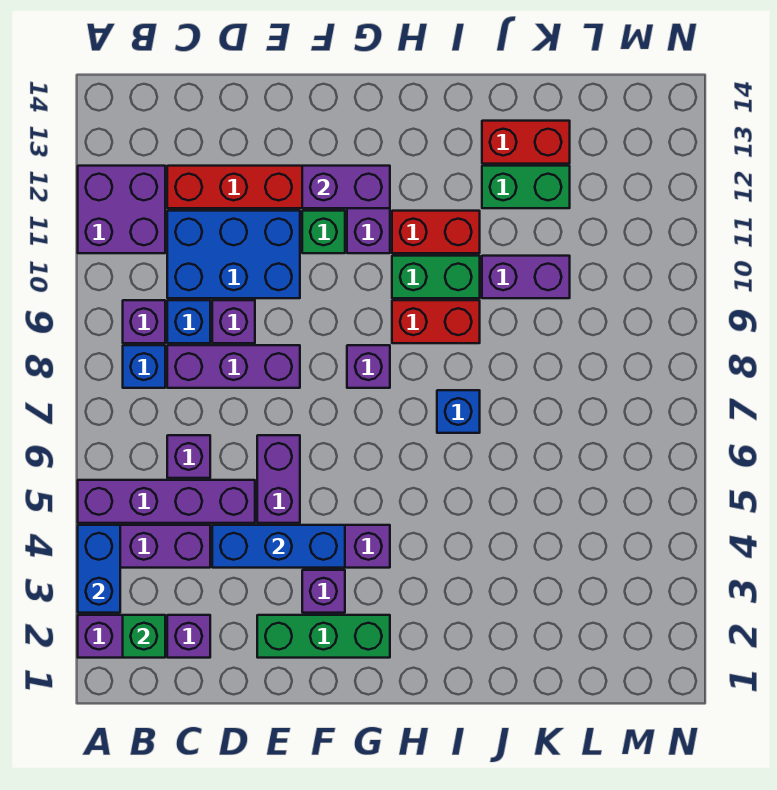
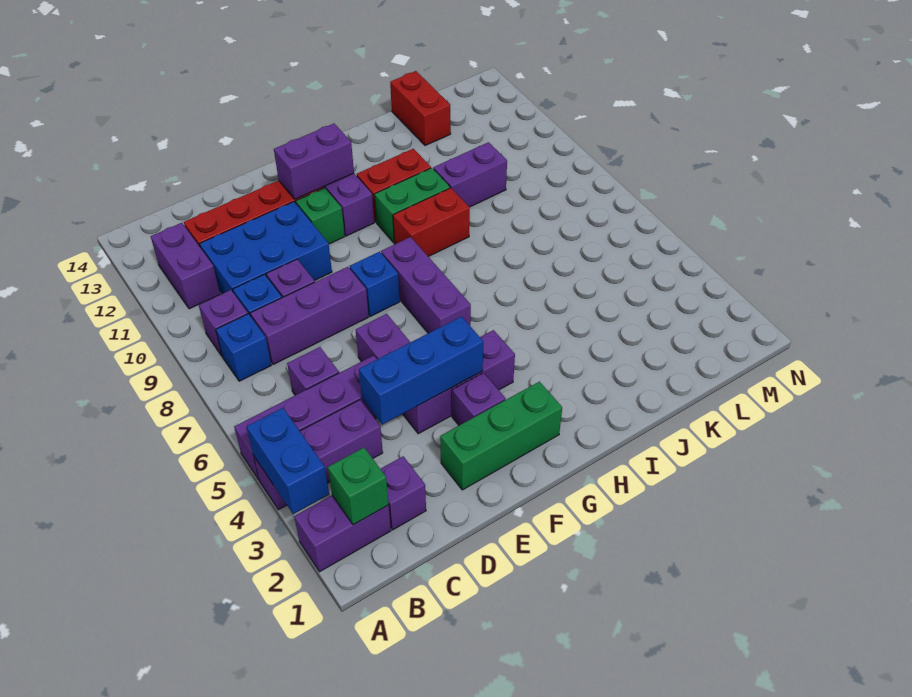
purple brick A11:B12 level 1 -> purple brick B11:B12 level 1
purple brick G8 level 1 -> purple brick G6:G8 level 1
blue brick I7 level 1 -> blue brick F8 level 1
green brick J12:K12 level 1 -> none
red brick J13:K13 level 1 -> red brick K13:K14 level 1

